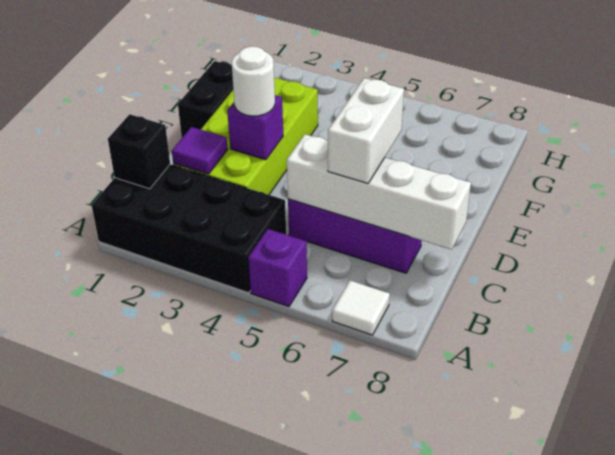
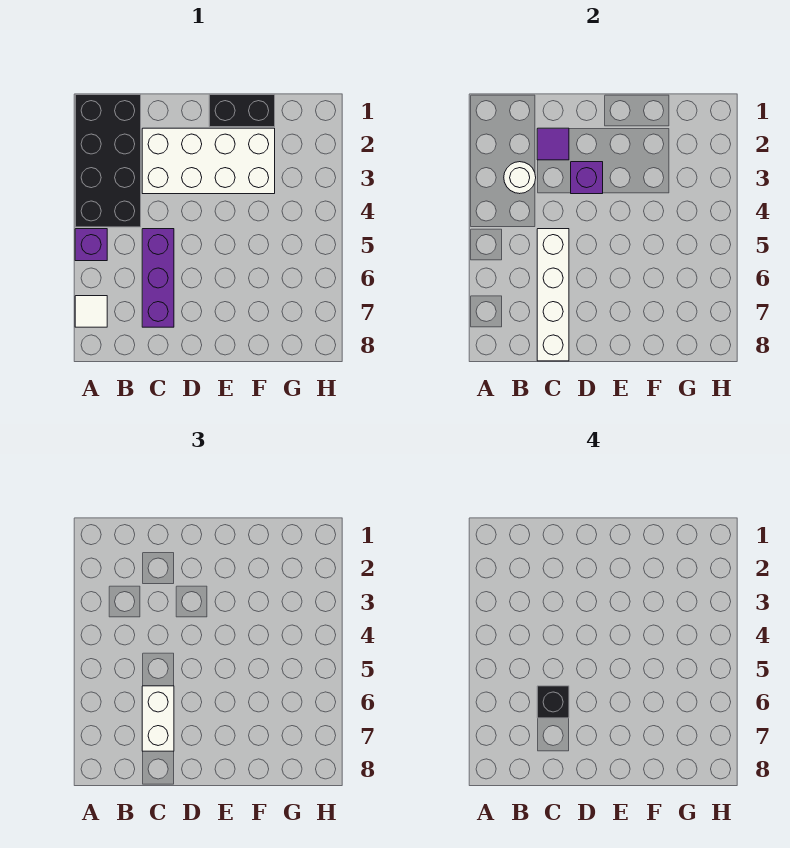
black brick B1 level 2 -> black brick C6 level 4
lime brick C2:F3 level 1 -> white brick C2:F3 level 1
white brick C6:D6 level 3 -> white brick C6:C7 level 3
white round brick D3 level 3 -> white round brick B3 level 2

